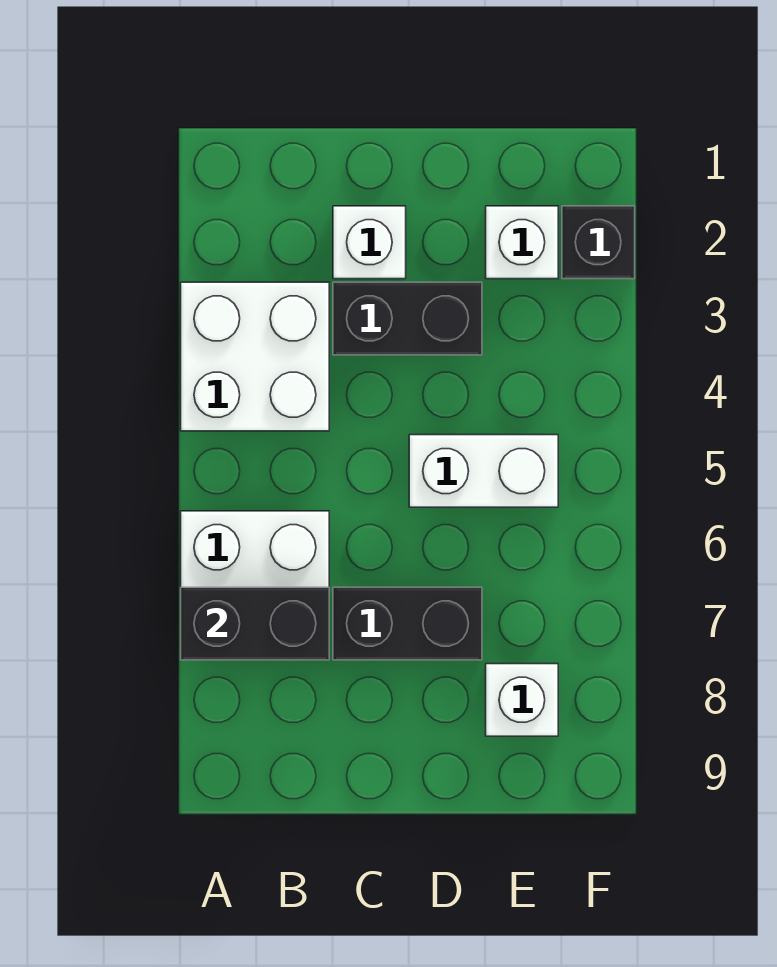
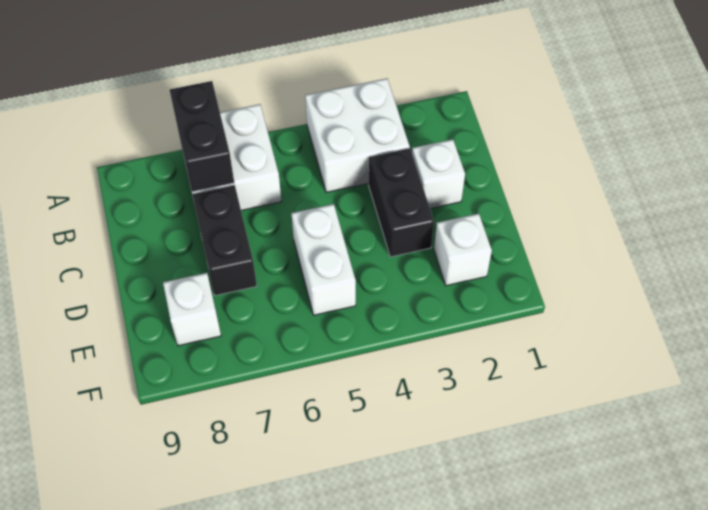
black brick F2 level 1 -> none

